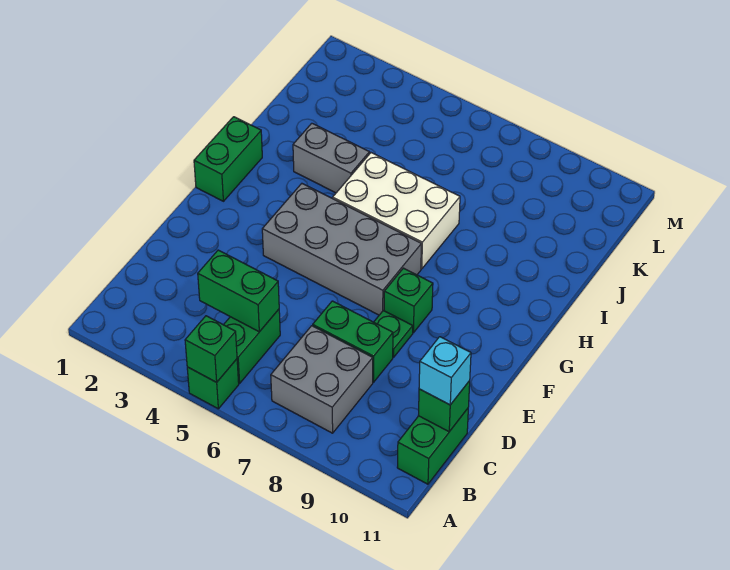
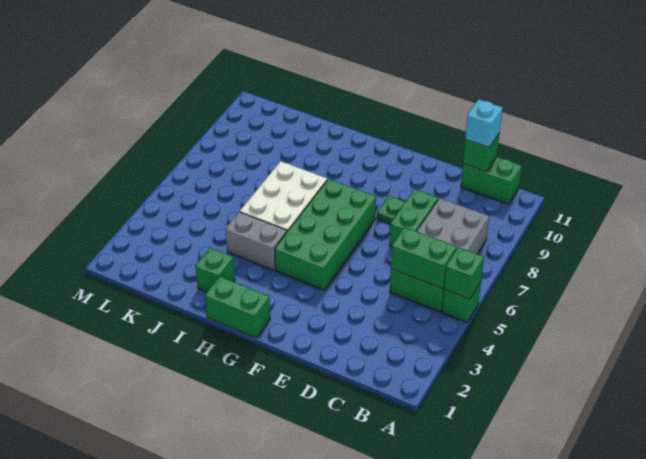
green brick C4:C5 level 2 -> green brick B5:C5 level 2
grey brick F4:G7 level 1 -> green brick F4:G7 level 1
green brick F8 level 1 -> green brick I2 level 1
grey brick I3:I4 level 1 -> grey brick H4:I4 level 1

